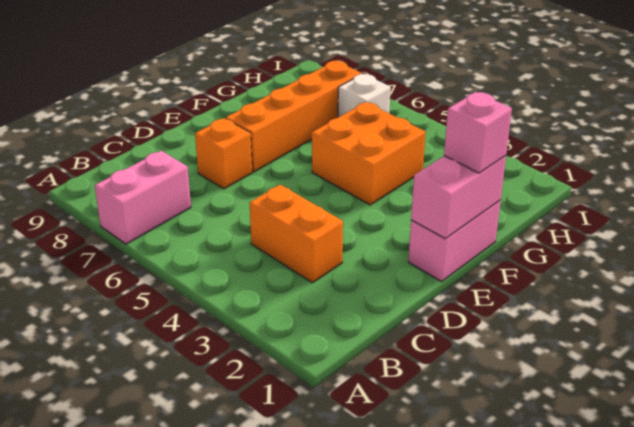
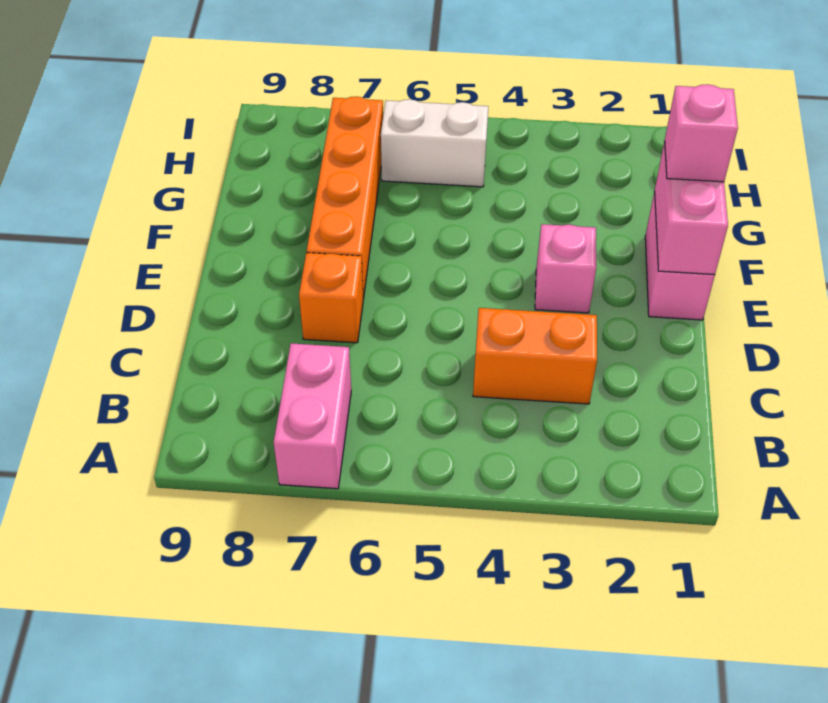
none -> pink brick E3 level 1
orange brick F4:G5 level 1 -> none
white brick H6 level 1 -> white brick H5:H6 level 1

